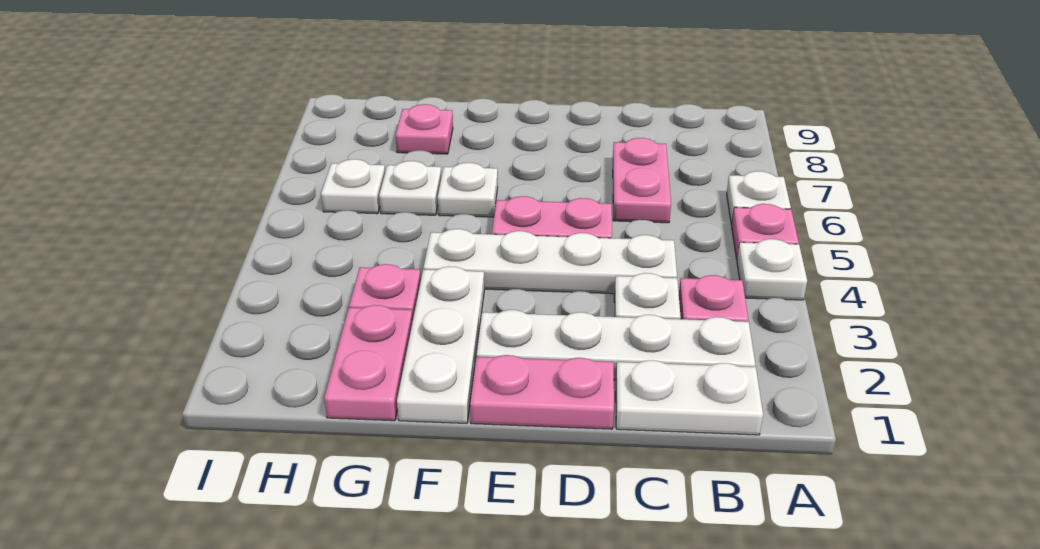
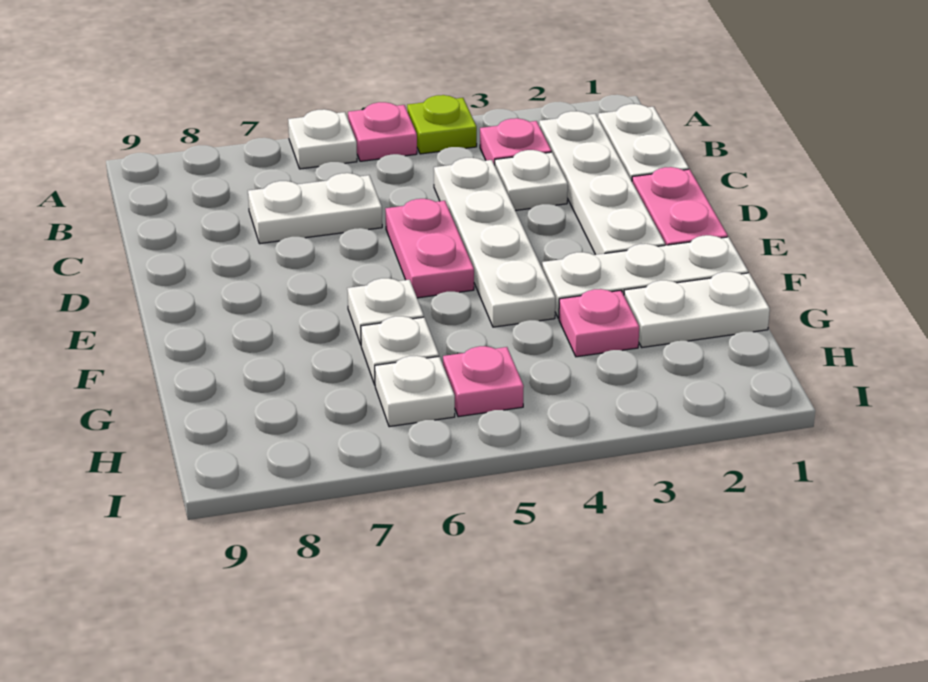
white plate A4 level 1 -> lime plate A4 level 1
pink plate C6:C7 level 1 -> white plate C6:C7 level 1
pink plate G1:G2 level 1 -> white plate G1:G2 level 1
pink plate G8 level 1 -> pink plate H5 level 1

